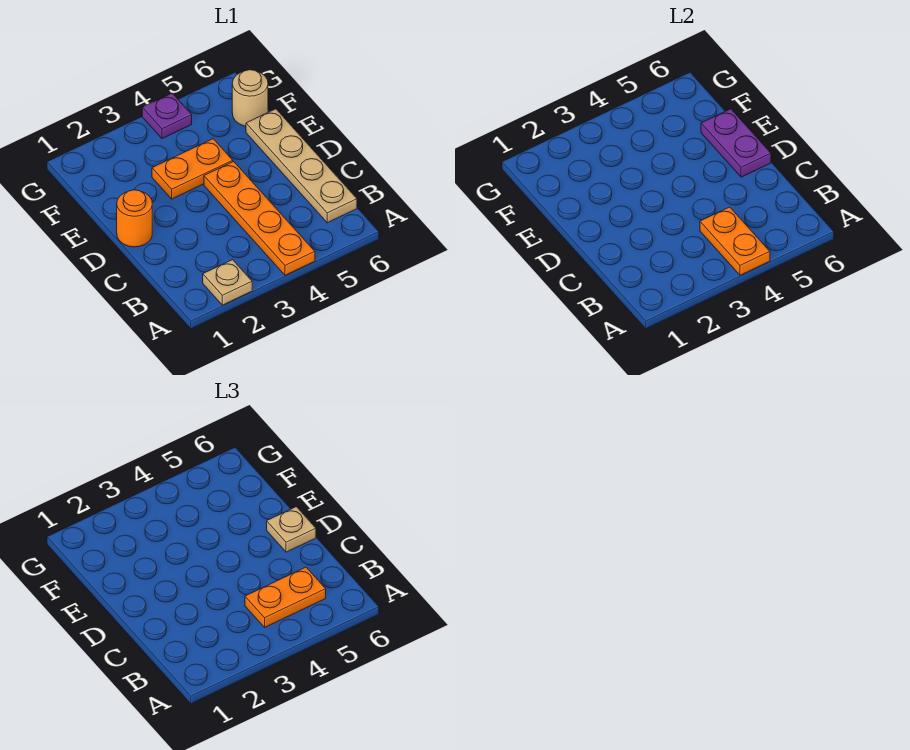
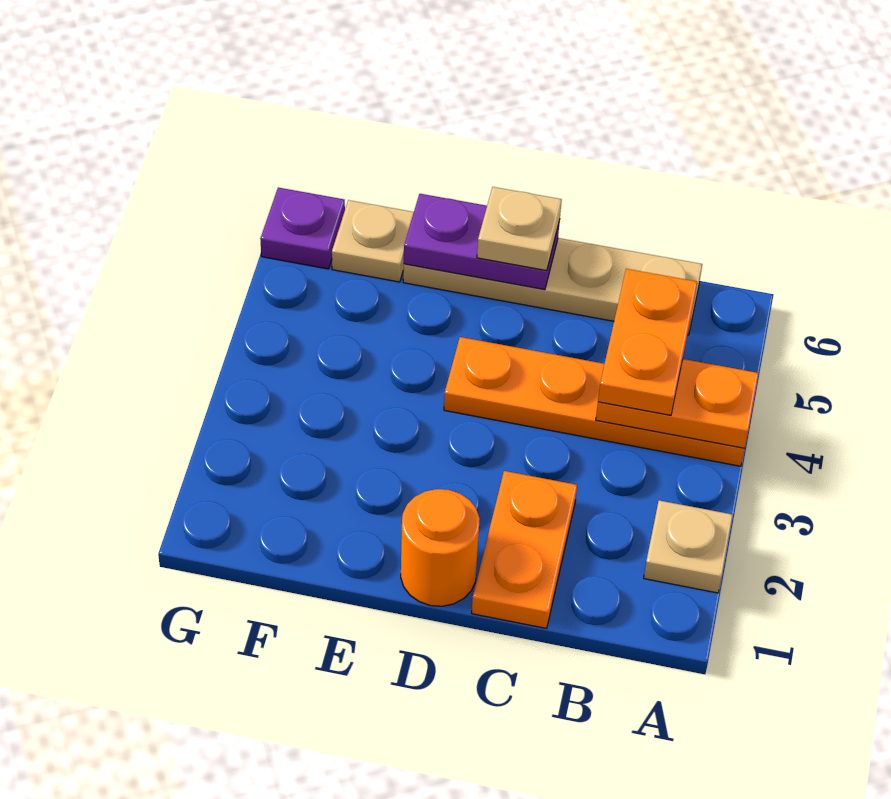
orange plate E3:E4 level 1 -> orange plate C1:C2 level 1
tan round brick F6 level 1 -> tan plate F6 level 1
purple plate G4 level 1 -> purple plate G6 level 1

